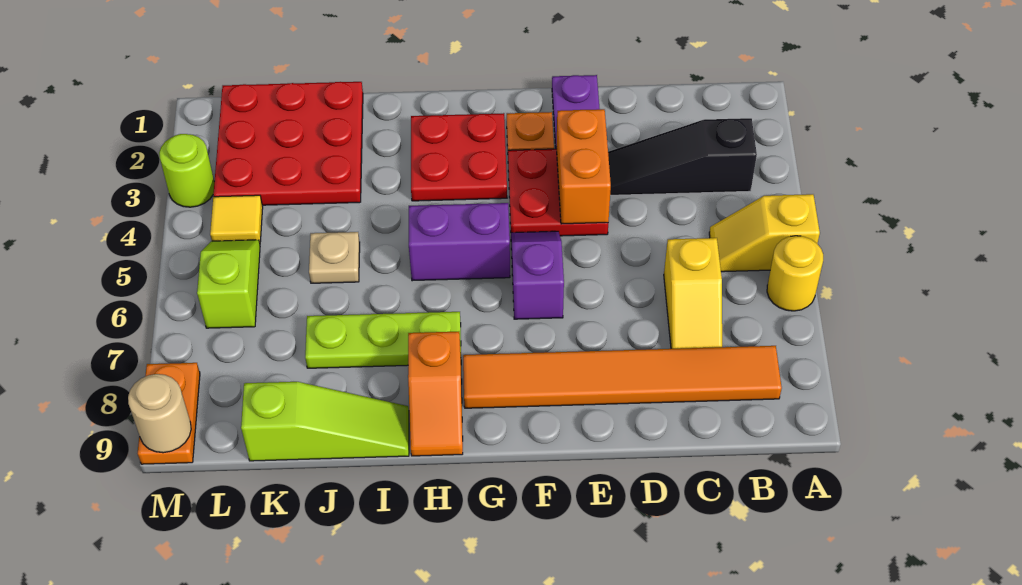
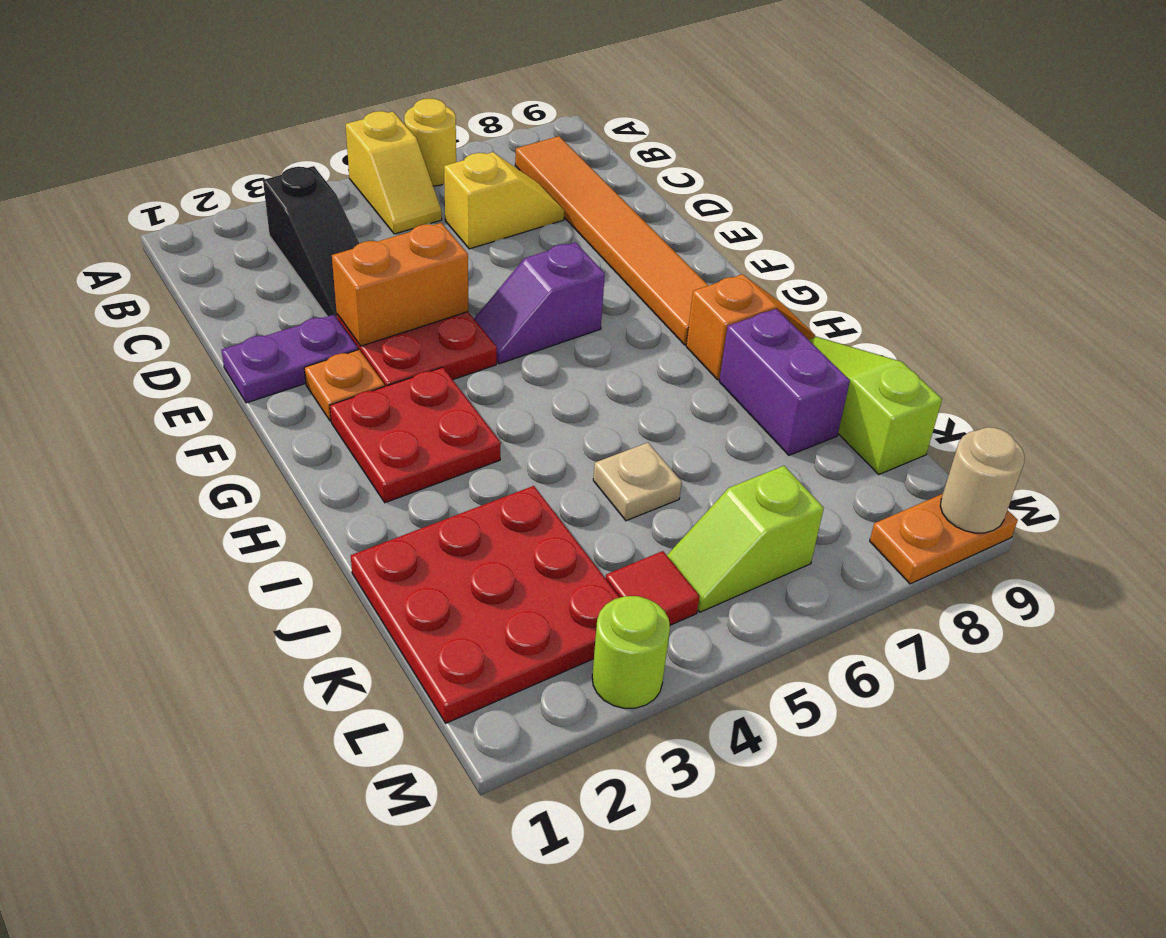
purple brick G5:H5 level 1 -> purple brick I8:J8 level 1
lime plate H7:J7 level 1 -> none
yellow tile L4 level 1 -> red tile L4 level 1

